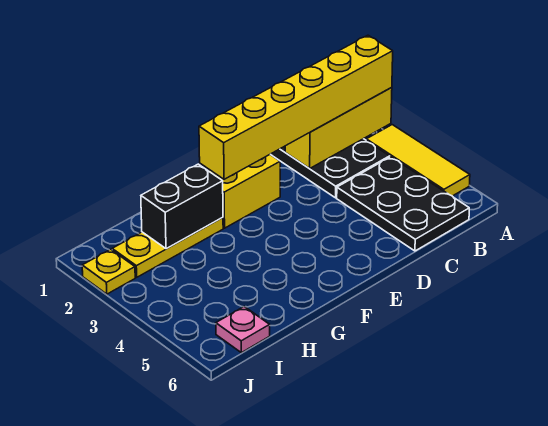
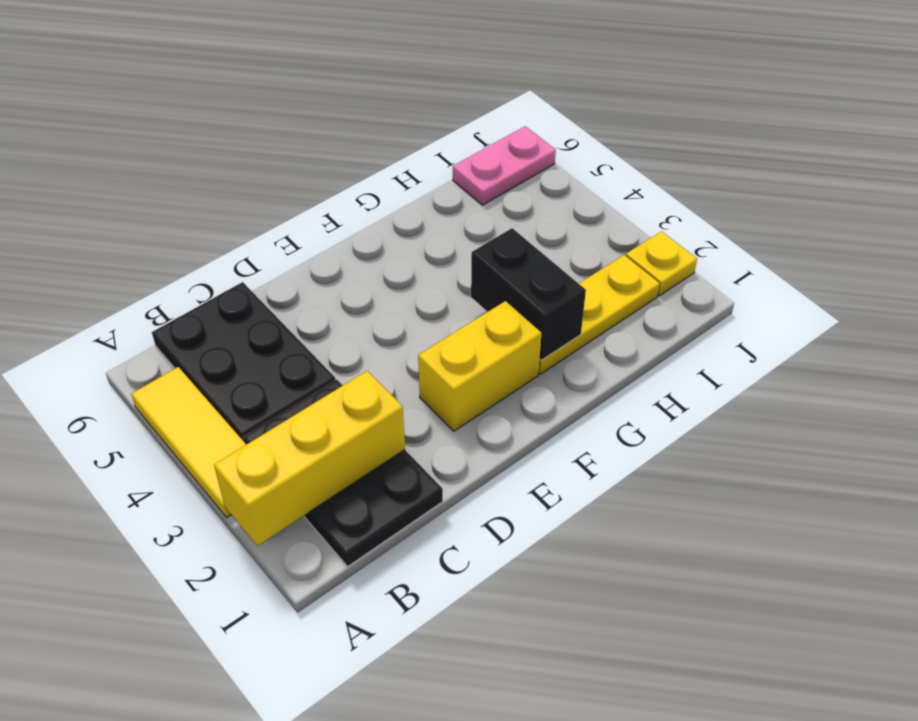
yellow brick A2:F2 level 3 -> none
black brick G2:H2 level 2 -> black brick G2:G3 level 2
pink plate I6 level 1 -> pink plate I6:J6 level 1

